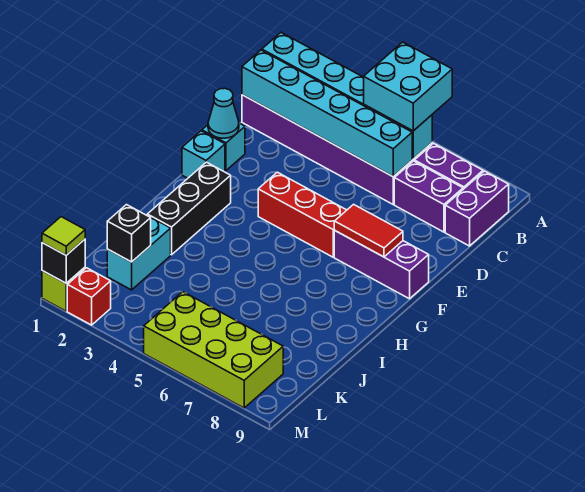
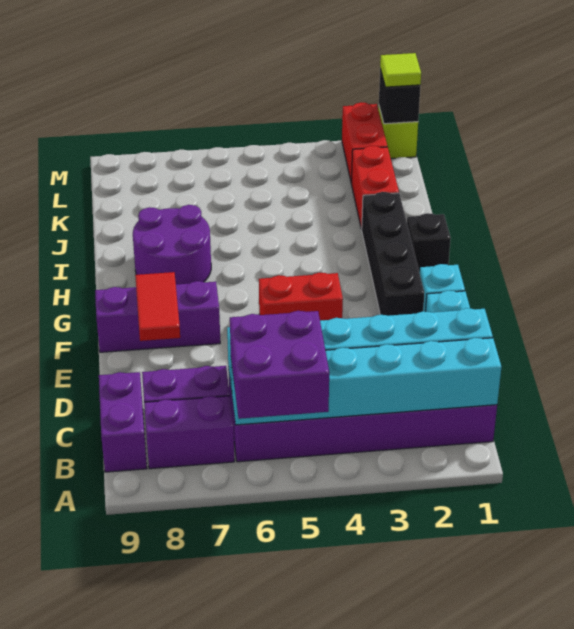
cyan brick A5:B6 level 3 -> purple brick A5:B6 level 3
cyan cone E1 level 2 -> none
red brick F4:F6 level 1 -> red brick F4:F5 level 1
red tile F7:F8 level 2 -> red tile E8:F8 level 2
black brick G2:I2 level 1 -> black brick F2:I2 level 1
none -> purple round brick H7:I8 level 1
cyan brick J2:K2 level 1 -> red brick J2:K2 level 1
black brick K2 level 2 -> black brick H1 level 1
lime brick L5:M8 level 1 -> none
red brick M2 level 1 -> red brick L2:M2 level 1

